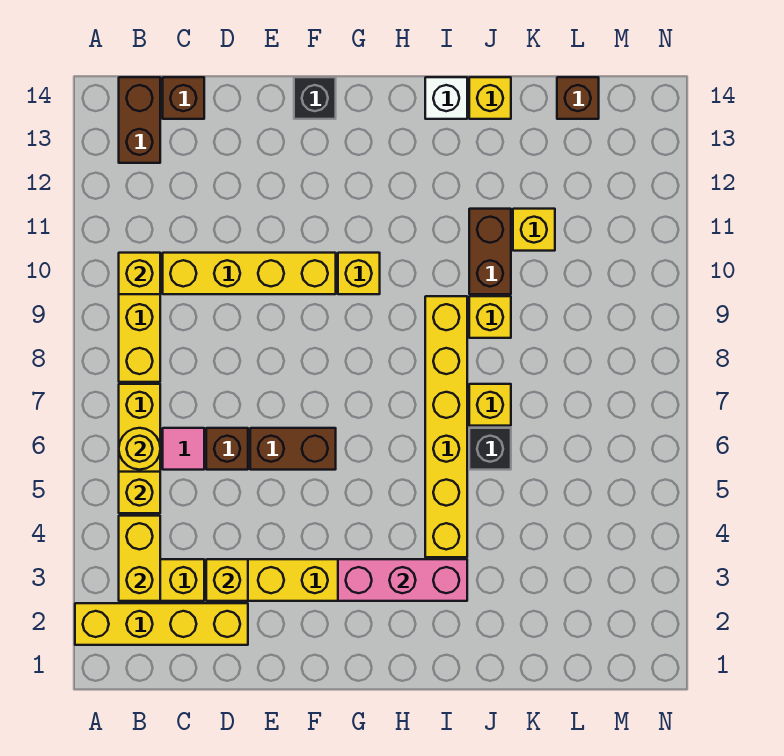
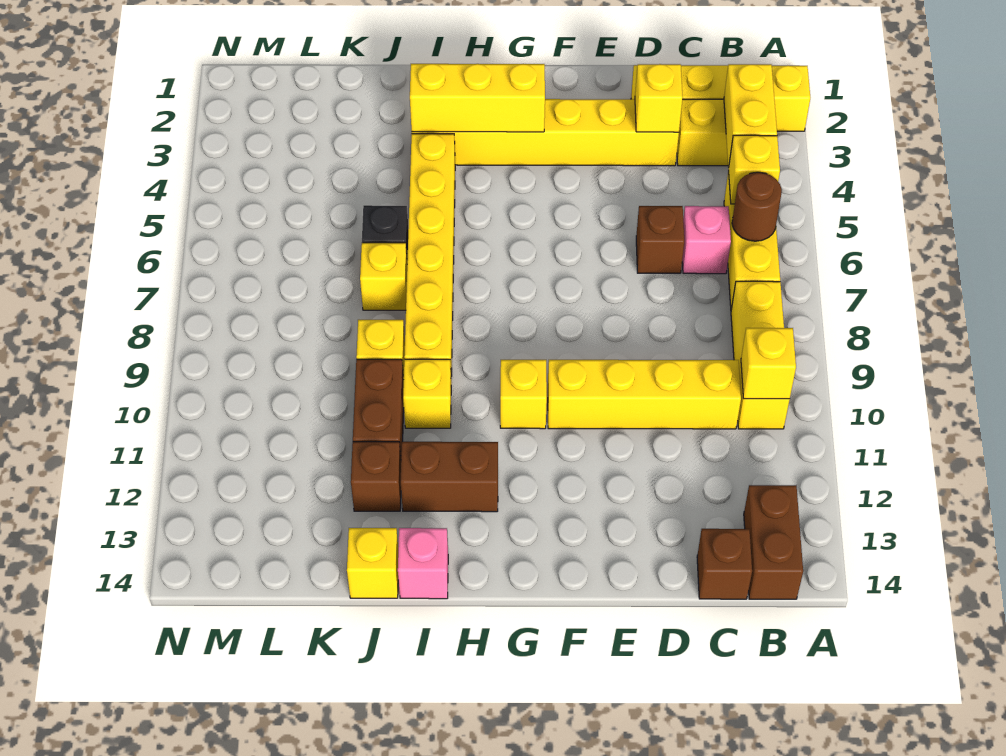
yellow round brick B6 level 2 -> brown round brick B6 level 2
pink tile C6 level 1 -> pink brick C6 level 1
brown brick E6:F6 level 1 -> brown brick H12:I12 level 1
black brick F14 level 1 -> none
pink brick G3:I3 level 2 -> yellow brick G3:I3 level 2
white brick I14 level 1 -> pink brick I14 level 1
yellow brick K11 level 1 -> yellow brick I10 level 1
brown brick L14 level 1 -> brown brick J12 level 1

